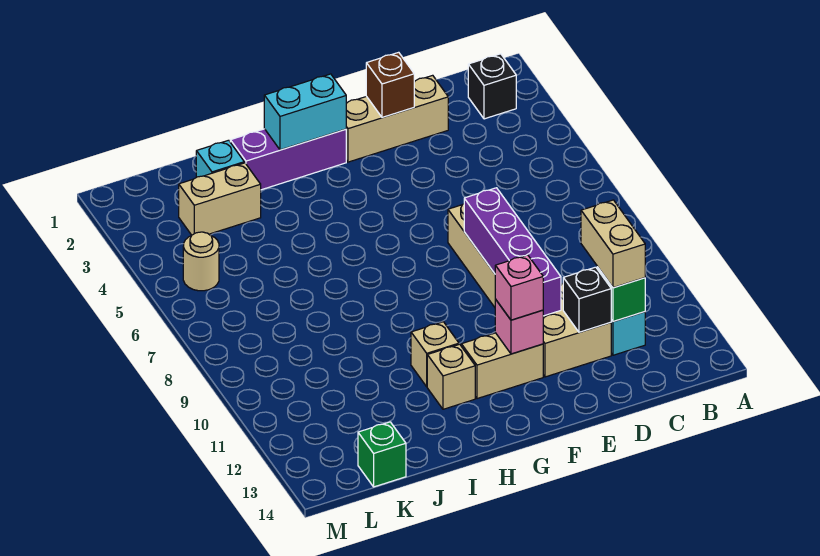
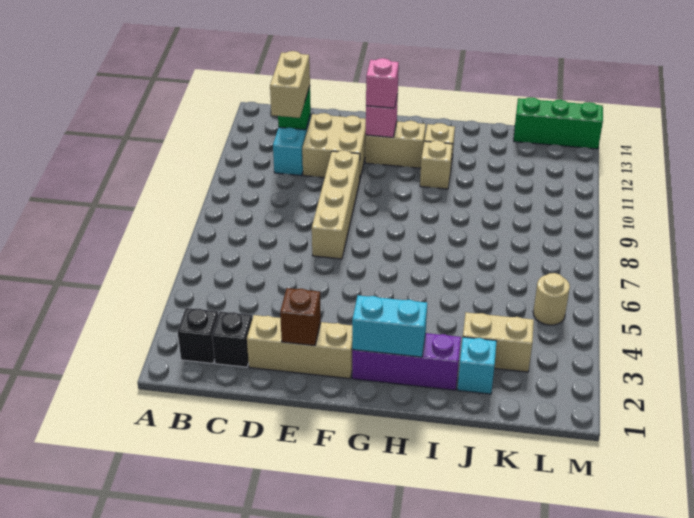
black brick D12 level 2 -> black brick C2 level 1
purple brick E8:E11 level 2 -> none
green brick K14 level 1 -> green brick K14:M14 level 1

